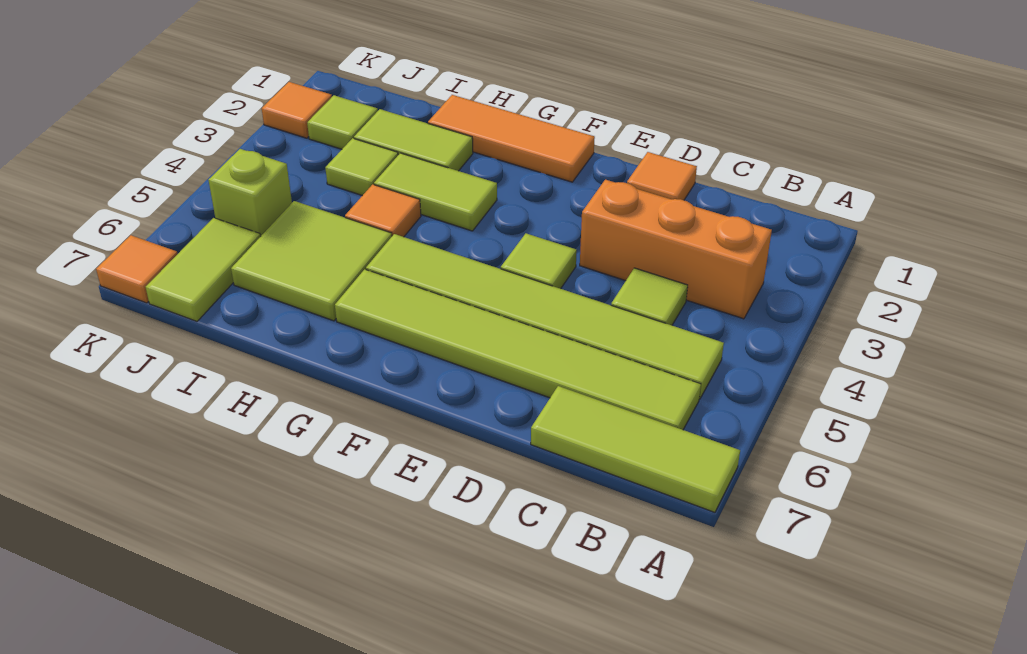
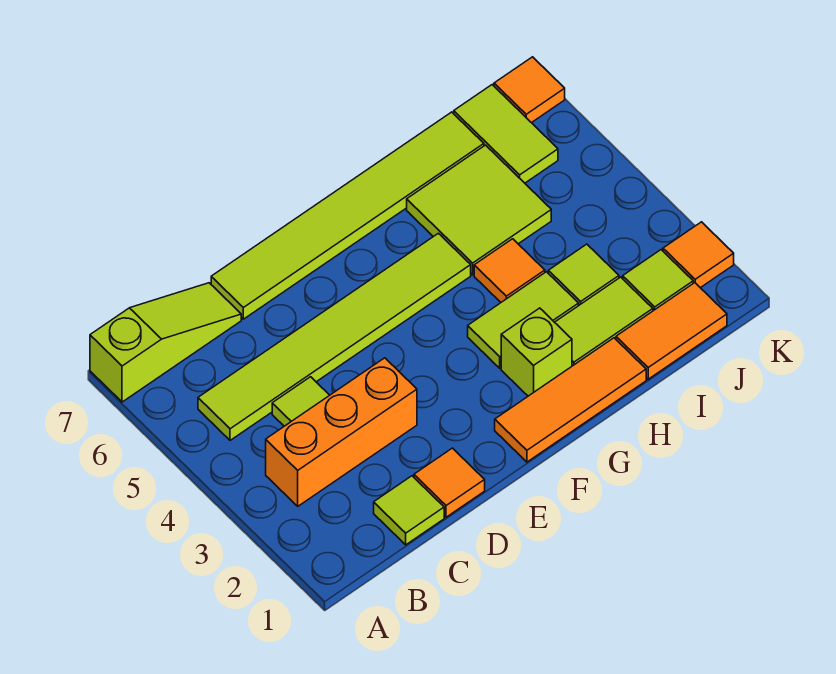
lime tile A7:C7 level 1 -> lime slope A7:C7 level 1 top A
lime tile B6:G6 level 1 -> lime tile D7:I7 level 1
lime tile E4 level 1 -> lime tile C1 level 1
none -> orange tile I1:J1 level 1
lime brick J5 level 1 -> lime brick G2 level 1

